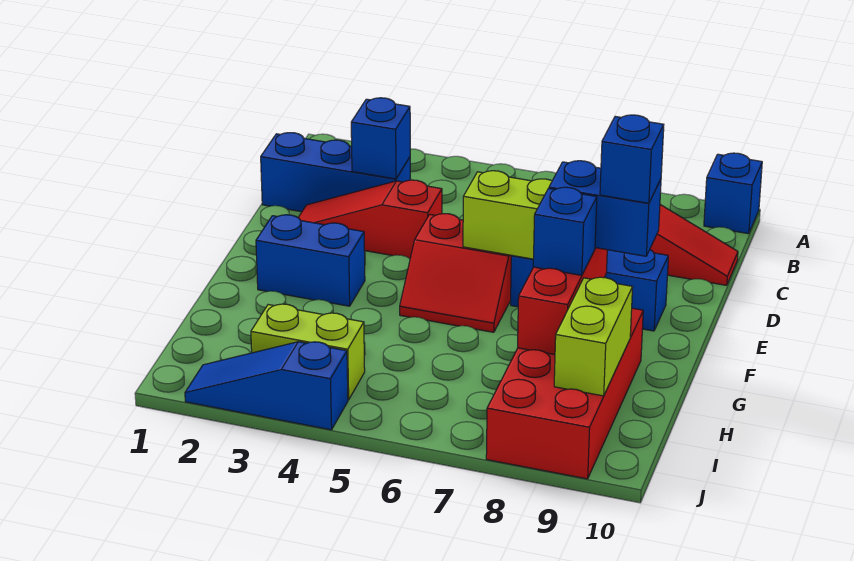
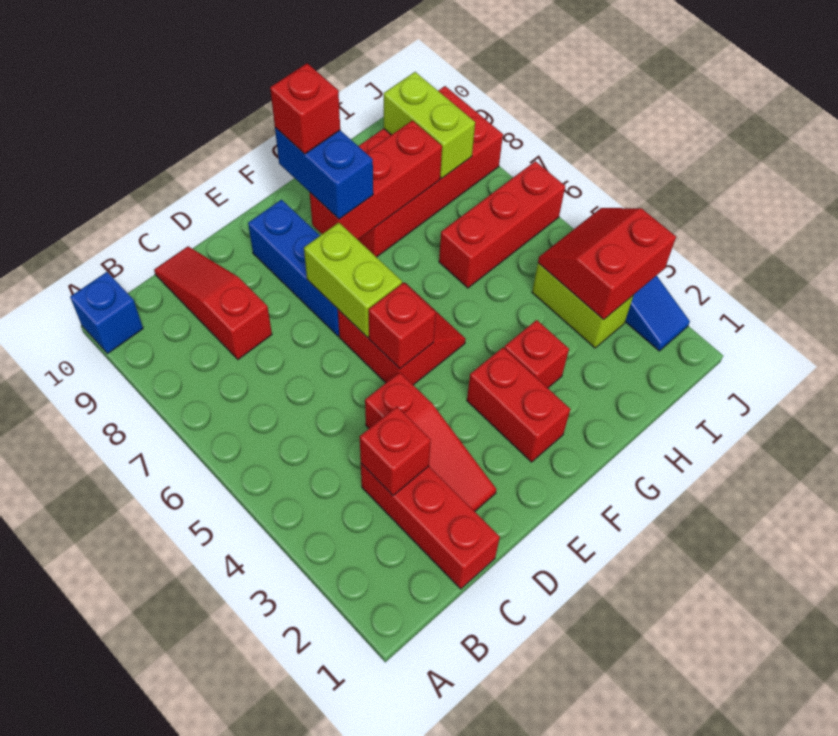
blue brick C1:C3 level 1 -> red brick C1:C3 level 1
blue brick C3 level 2 -> red brick C3 level 2
none -> red brick E5 level 2
blue brick F2:F3 level 1 -> red brick F2:F3 level 1
blue brick F9 level 4 -> red brick F9 level 4
none -> red brick G3 level 1
blue brick G8 level 3 -> none
none -> red brick H6:J6 level 1
lime brick H9:I9 level 2 -> lime brick I8:I9 level 2
none -> red slope I3:J4 level 2 top 3

